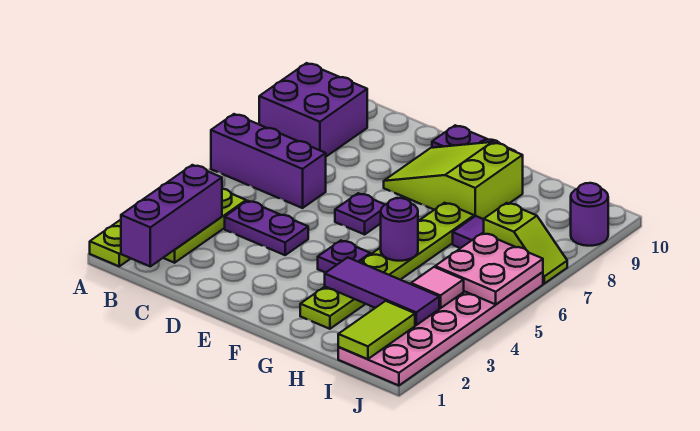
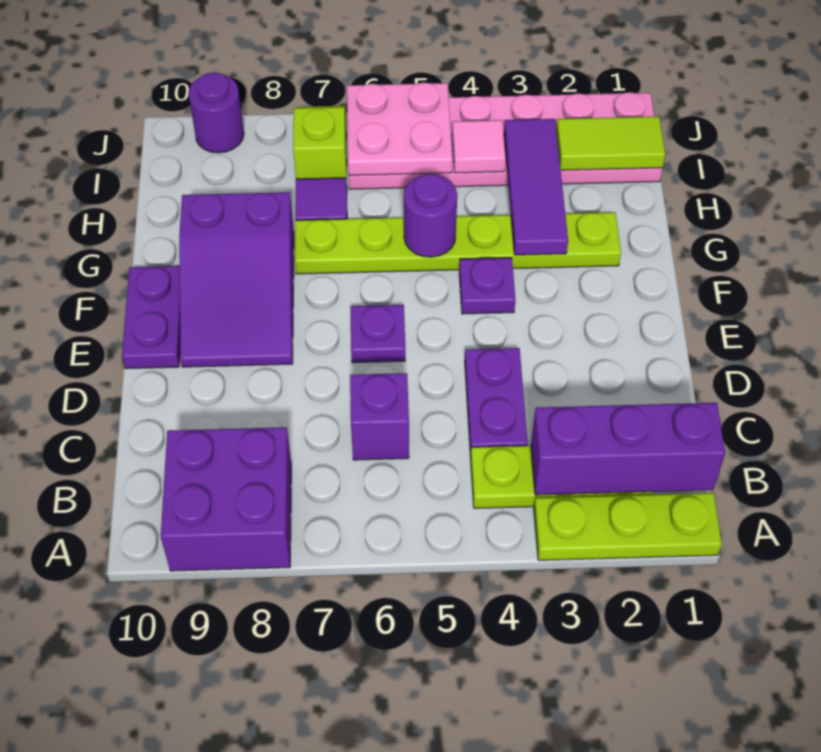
purple brick A6:C6 level 1 -> purple brick C6 level 1
lime slope E8:G9 level 1 top G -> purple slope E8:G9 level 1 top G

